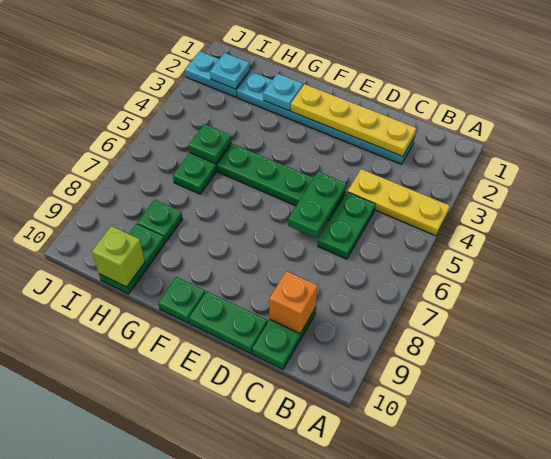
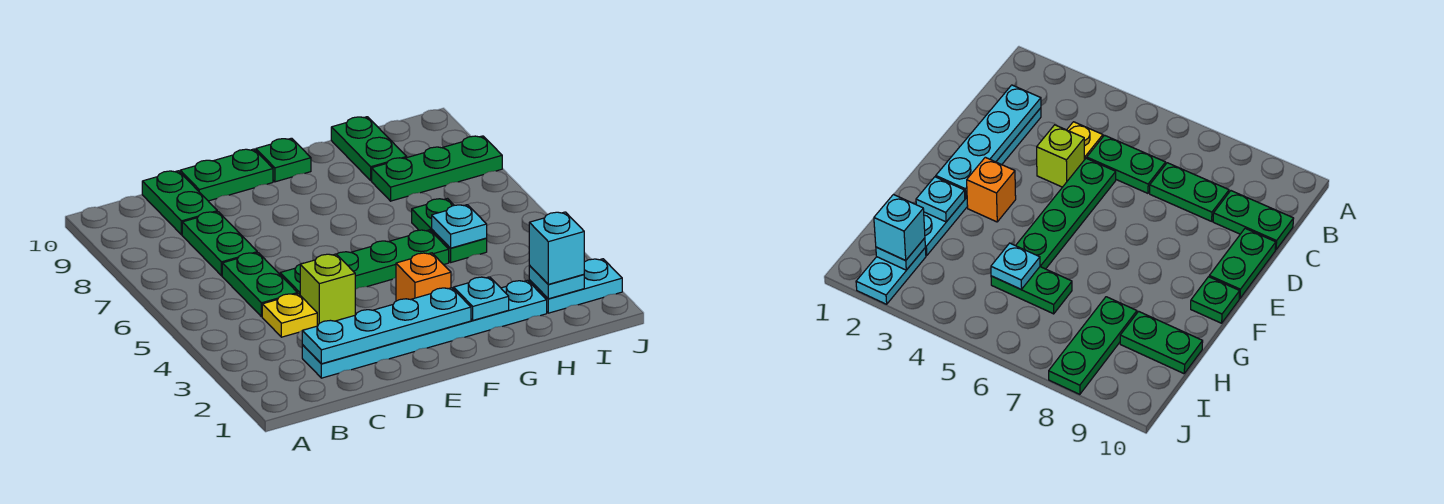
yellow plate A4:C4 level 1 -> yellow plate C4 level 1
yellow plate C2:F2 level 2 -> cyan plate C2:F2 level 2
orange brick C9 level 2 -> orange brick F3 level 1
green plate D5:D6 level 2 -> green plate C7:C8 level 1
green plate H5 level 2 -> cyan plate H5 level 2
green plate H8 level 1 -> green plate H8:J8 level 1
lime brick H10 level 2 -> lime brick D4 level 1
none -> cyan brick I2 level 3

